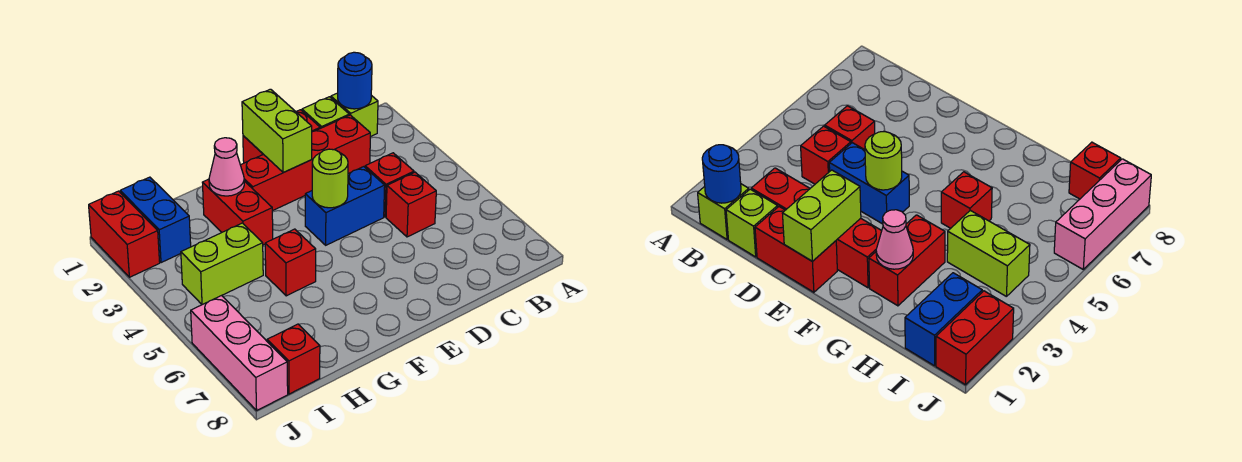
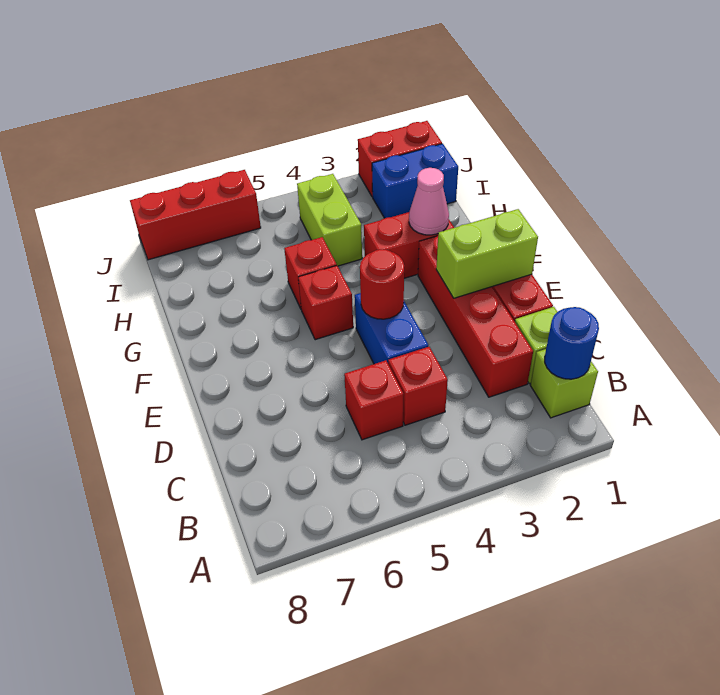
lime round brick E4 level 2 -> red round brick E4 level 2
red brick I8 level 1 -> red brick F5 level 1
pink brick J6:J8 level 1 -> red brick J6:J8 level 1

